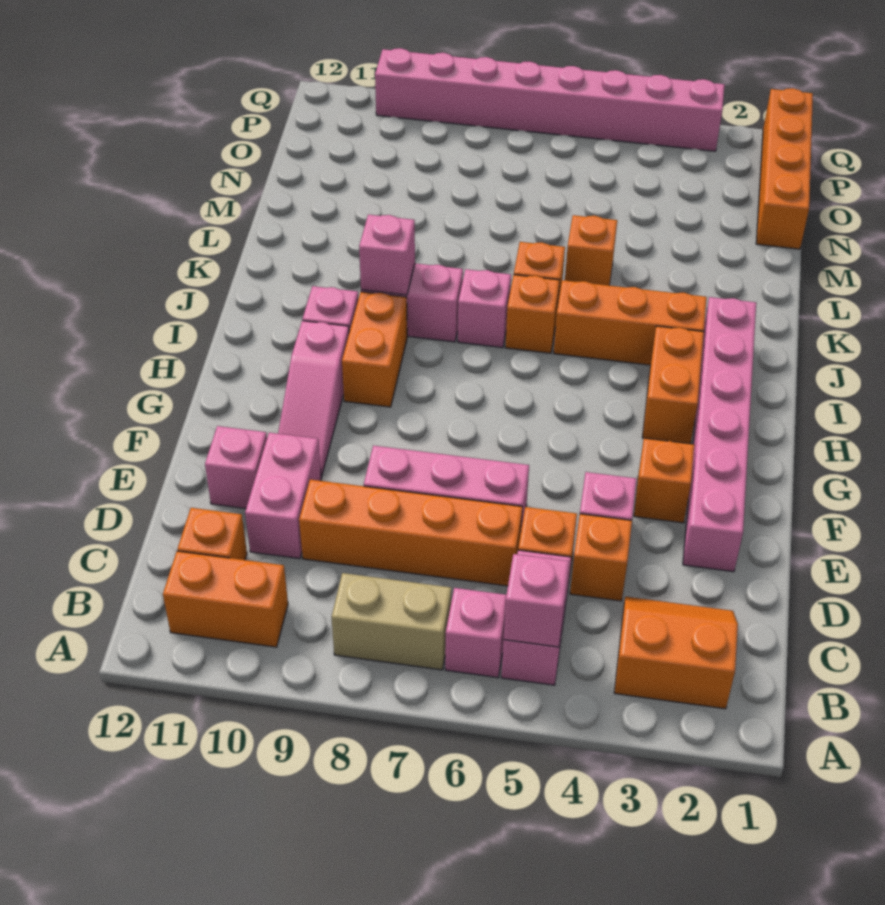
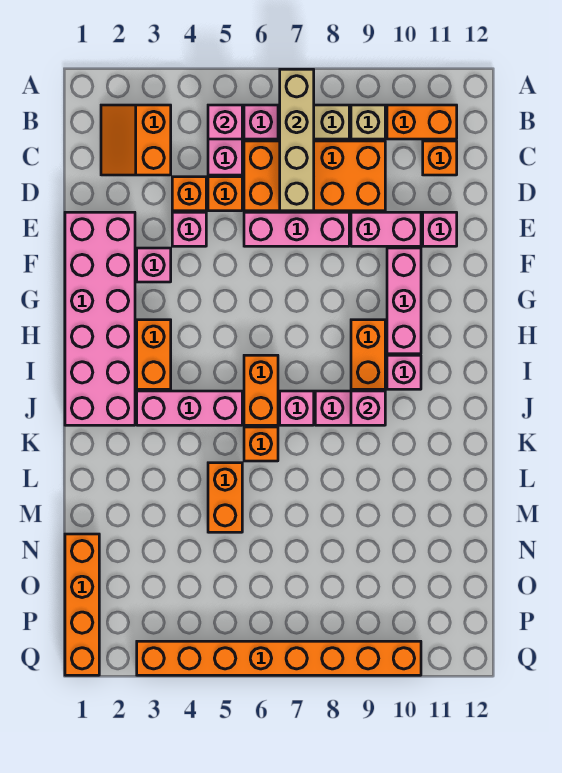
none -> tan brick A7:D7 level 2
orange slope B2:C3 level 1 top B -> orange slope B2:C3 level 1 top 3
none -> tan brick B9 level 1
orange brick D6:D9 level 1 -> orange brick C6:D9 level 1
pink brick D10:E10 level 1 -> pink brick E9:E10 level 1
pink brick E2:J2 level 1 -> pink brick E1:J2 level 1
orange brick F3 level 1 -> pink brick F3 level 1
pink slope F10:H10 level 1 top H -> pink brick F10:H10 level 1
orange brick J3:J5 level 1 -> pink brick J3:J5 level 1
orange brick J6 level 1 -> orange brick I6:J6 level 1
orange brick L5 level 1 -> orange brick L5:M5 level 1
pink brick Q3:Q10 level 1 -> orange brick Q3:Q10 level 1

